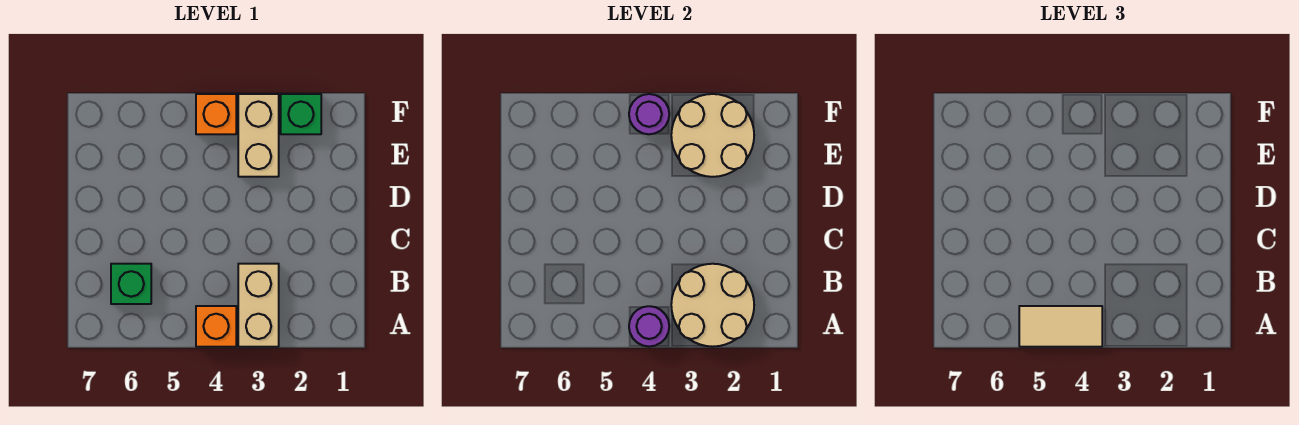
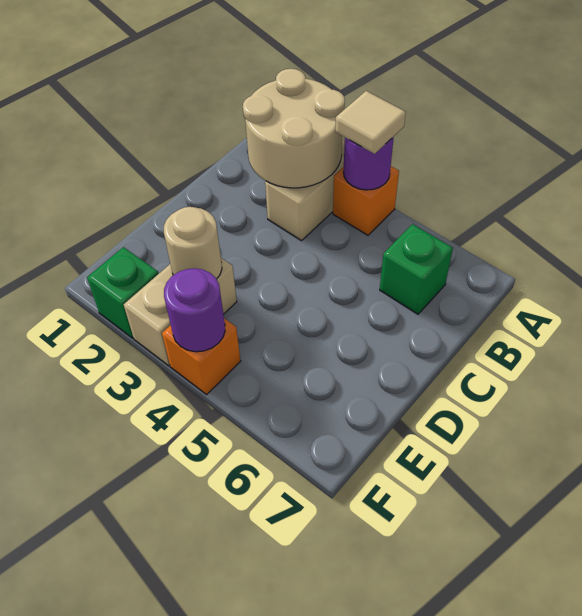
tan tile A4:A5 level 3 -> tan tile A4 level 3
tan round brick E2:F3 level 2 -> tan round brick E3 level 2

